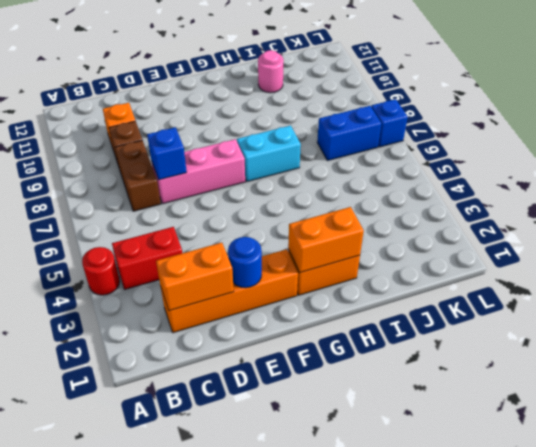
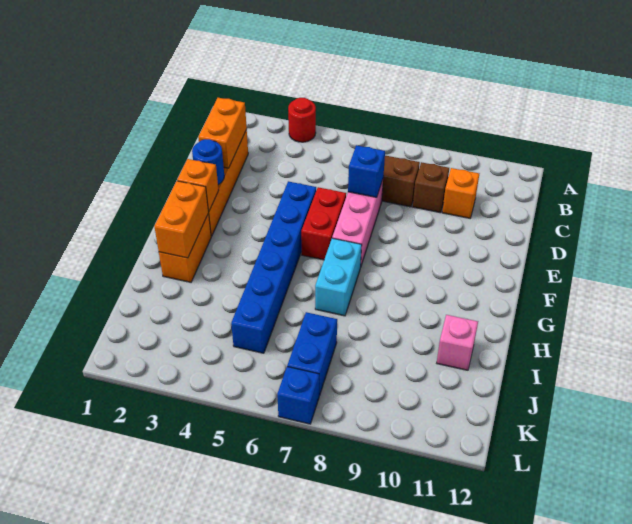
red brick B4:C4 level 1 -> red brick E6:F6 level 1
none -> blue brick E5:J5 level 1
none -> orange brick F2 level 2
pink round brick I11 level 1 -> pink brick I11 level 1

